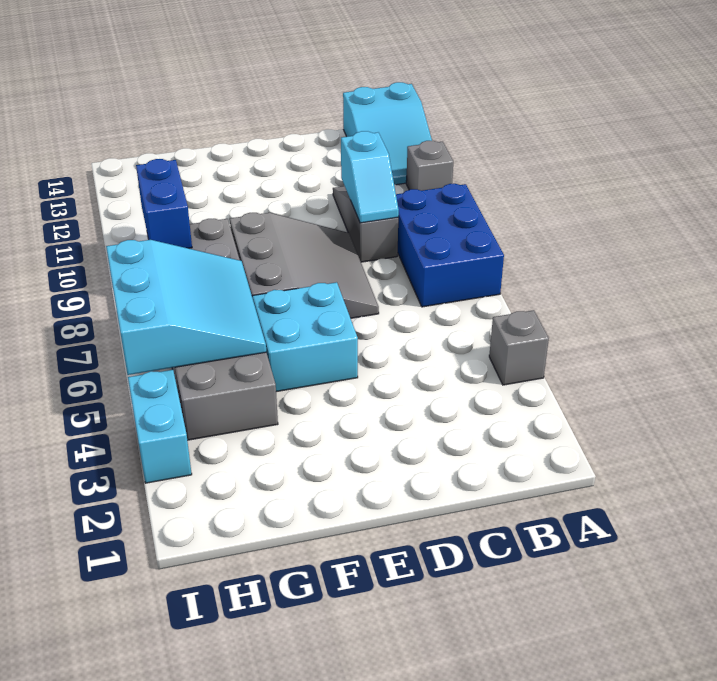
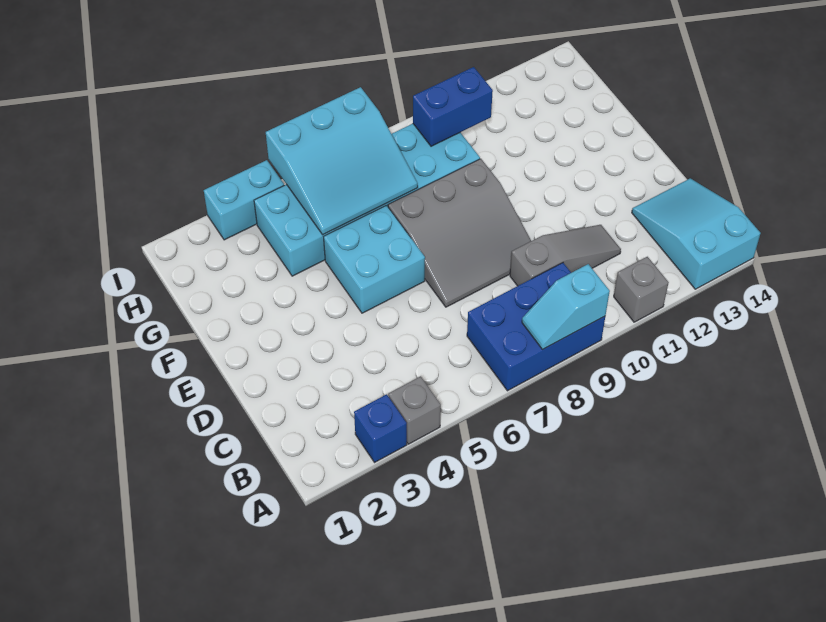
none -> blue brick A3 level 1
cyan slope A12:B14 level 1 top 14 -> cyan slope A13:C14 level 1 top A
cyan slope C9:C10 level 2 top 10 -> cyan slope A8:A9 level 2 top 9
grey brick G4:H9 level 1 -> cyan brick G4:H9 level 1

